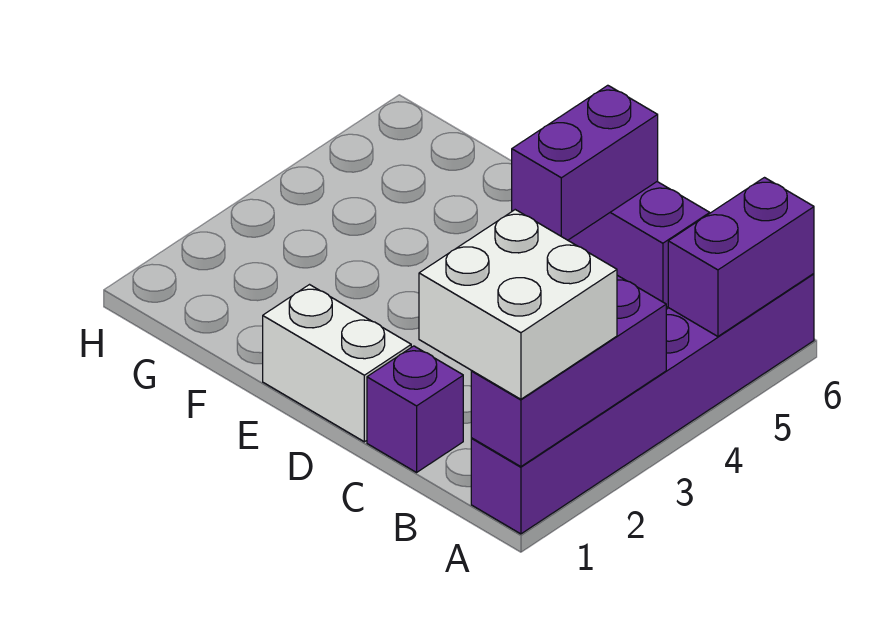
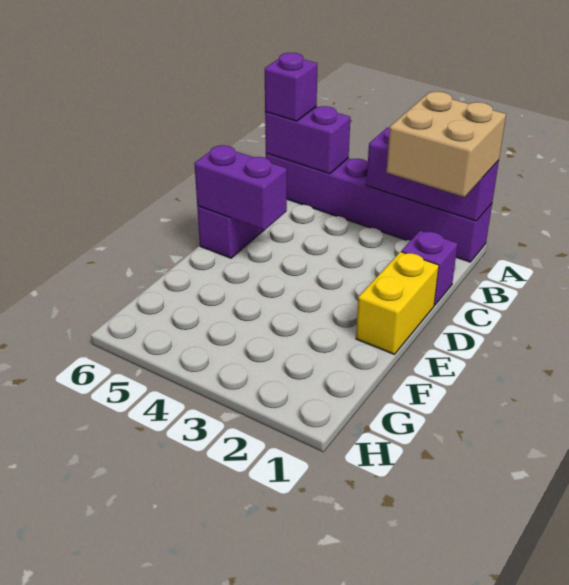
white brick A1:B2 level 3 -> tan brick A1:B2 level 3
none -> purple brick A6 level 3
white brick D1:E1 level 1 -> yellow brick D1:E1 level 1

